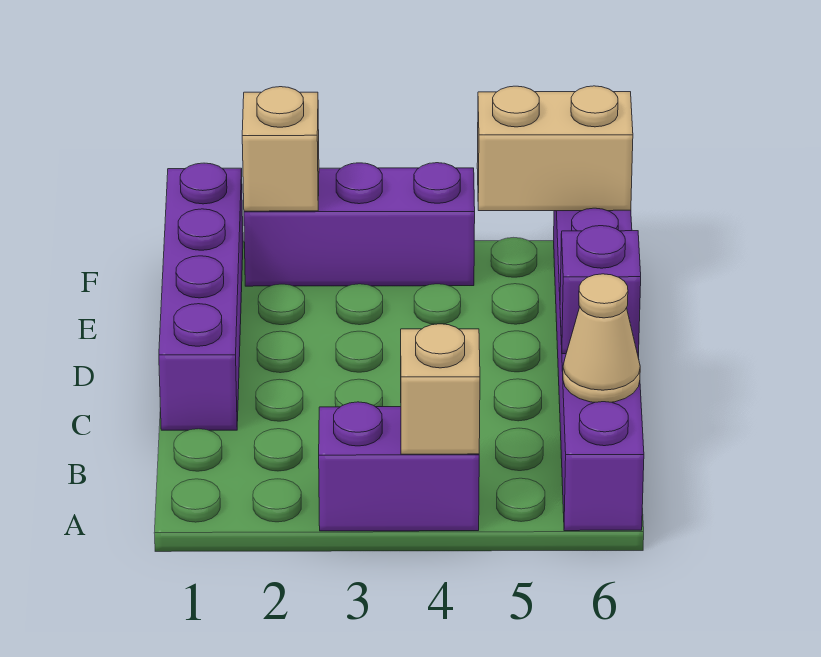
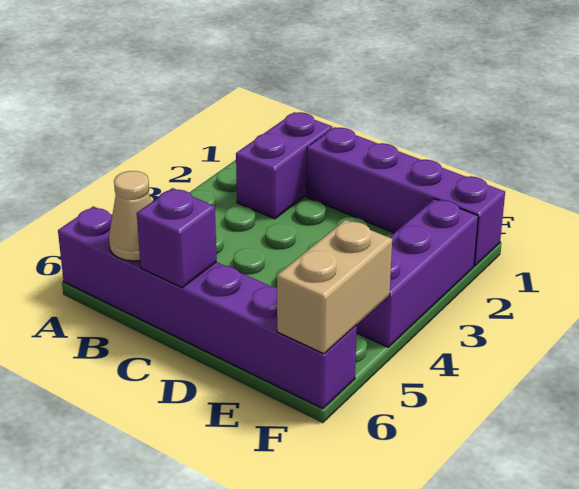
purple brick A3:A4 level 1 -> purple brick B1:B2 level 1
tan brick A4 level 2 -> none
tan brick F2 level 2 -> none

